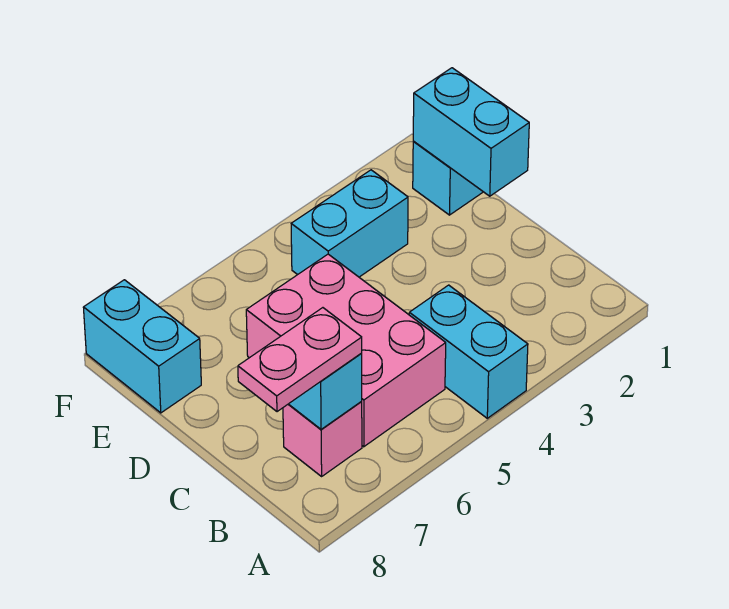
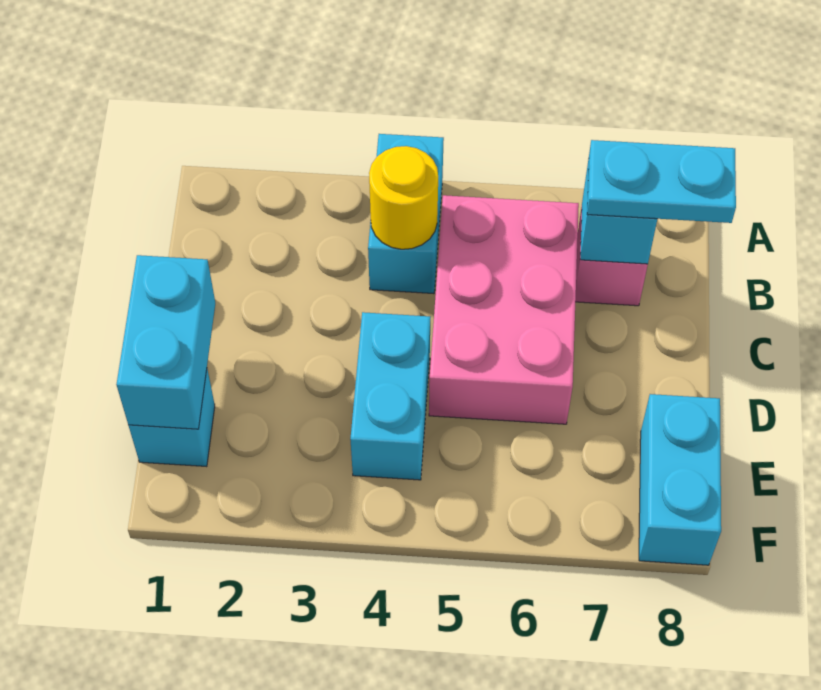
none -> yellow round brick B4 level 2
pink plate B7:B8 level 3 -> cyan plate B7:B8 level 3
cyan brick E3:E4 level 1 -> cyan brick D4:E4 level 1

